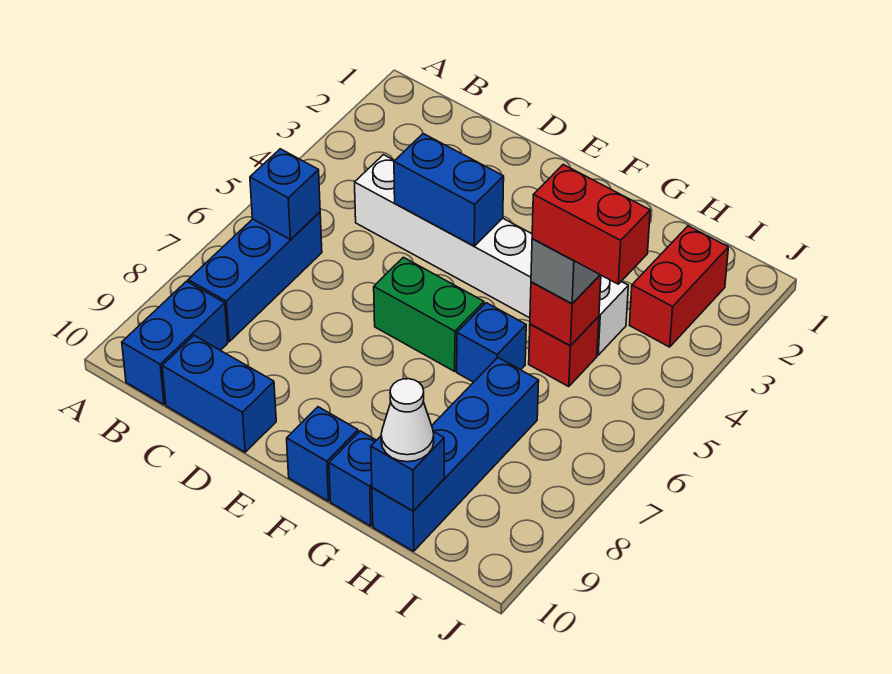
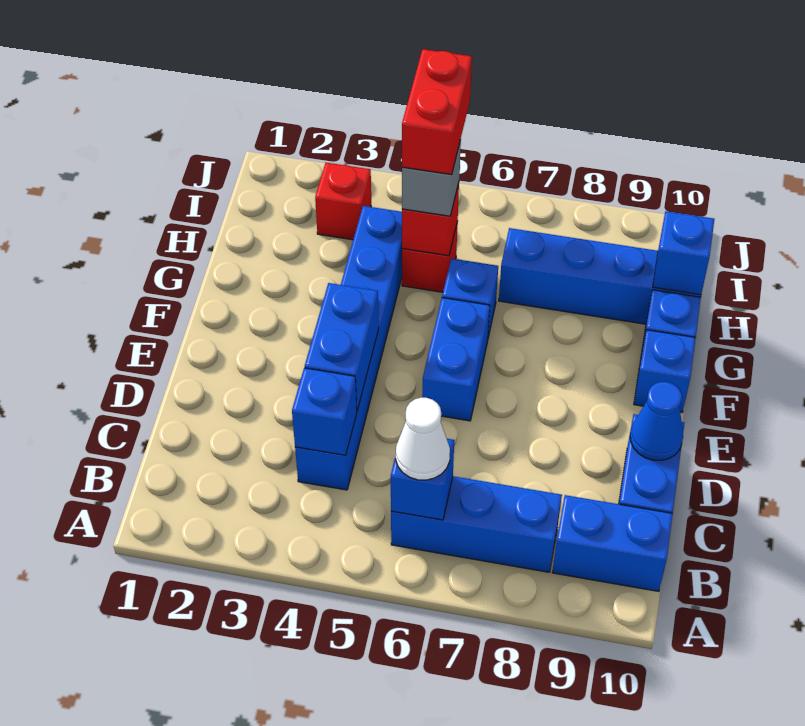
white brick C4:H4 level 1 -> blue brick C4:H4 level 1
none -> blue brick C4 level 2
none -> blue cone D10 level 2
green brick E6:F6 level 1 -> blue brick E6:F6 level 1
white cone H10 level 3 -> white cone B6 level 3
red brick I2:I3 level 1 -> red brick I3 level 1

